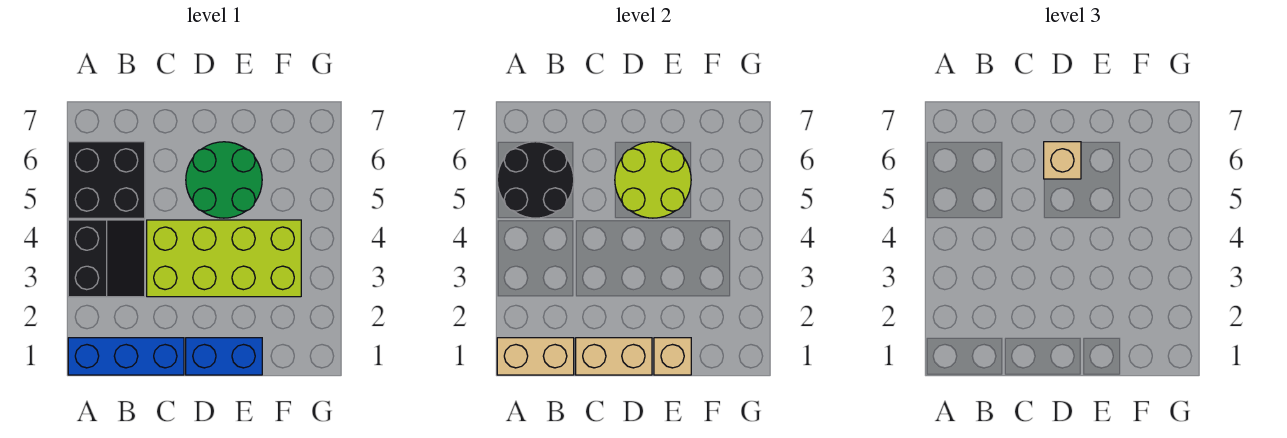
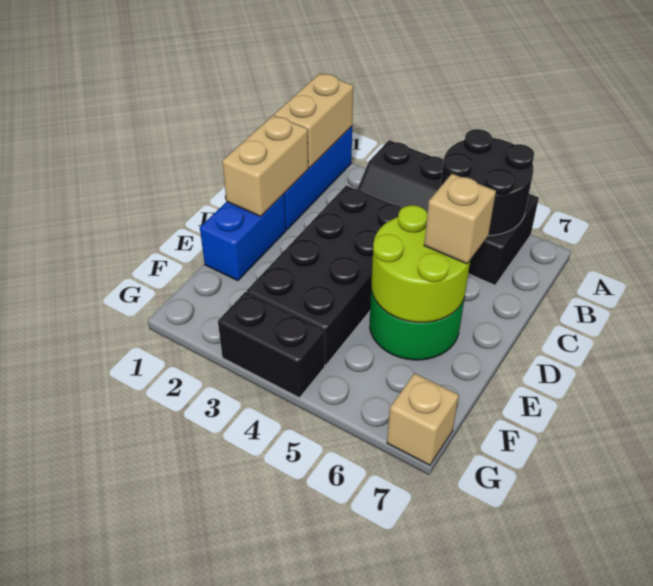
lime brick C3:F4 level 1 -> black brick C3:F4 level 1
tan brick E1 level 2 -> tan brick G7 level 1
none -> black brick G3:G4 level 1

